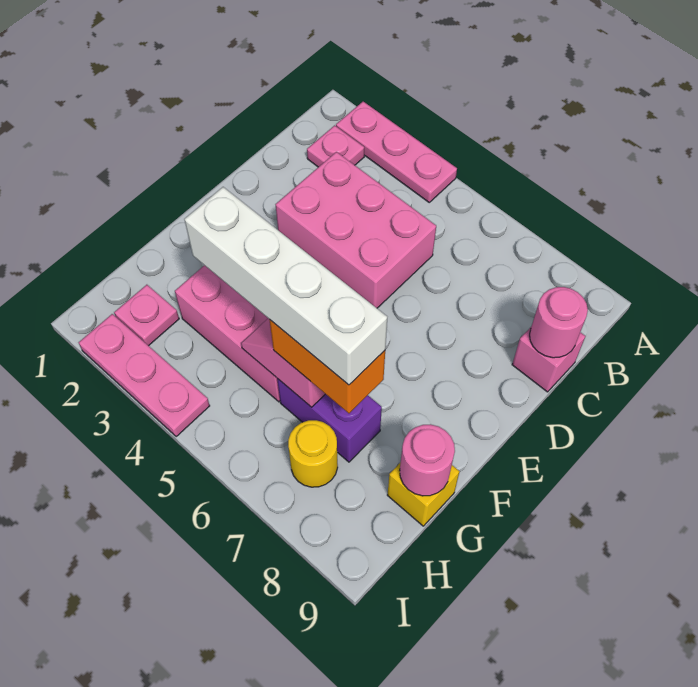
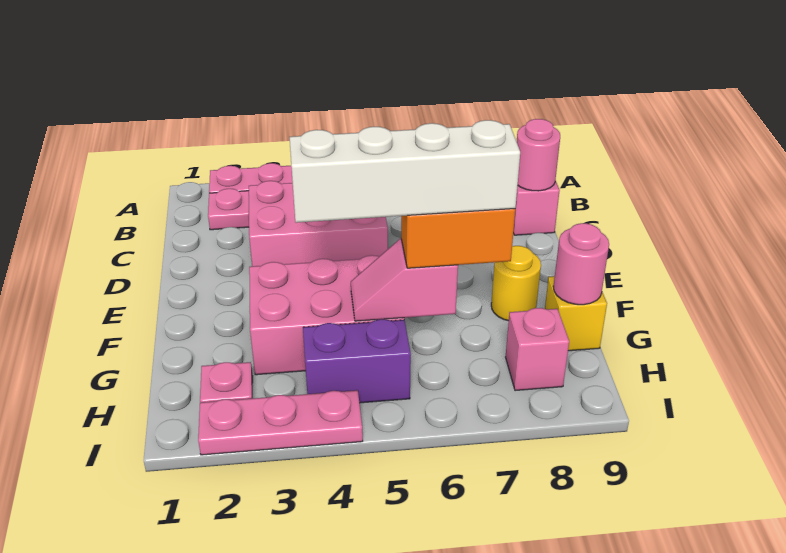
purple brick G6:G7 level 1 -> purple brick H4:H5 level 1
yellow round brick H7 level 1 -> yellow round brick F8 level 1
none -> pink brick H8 level 1

